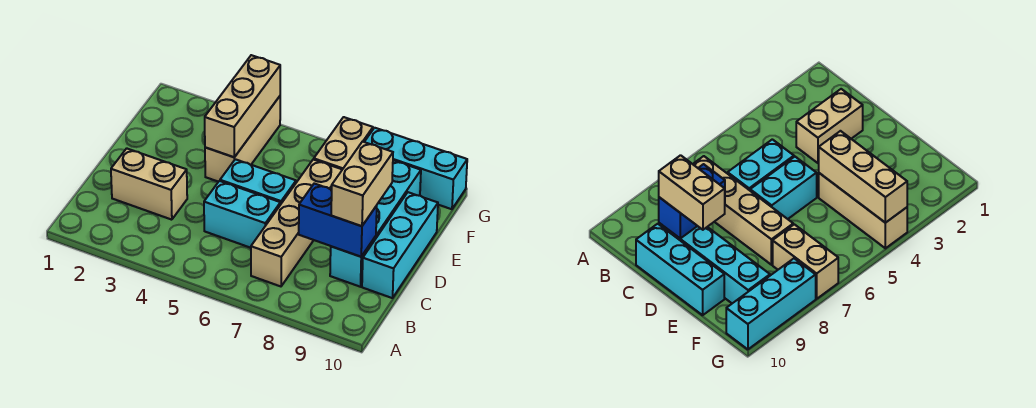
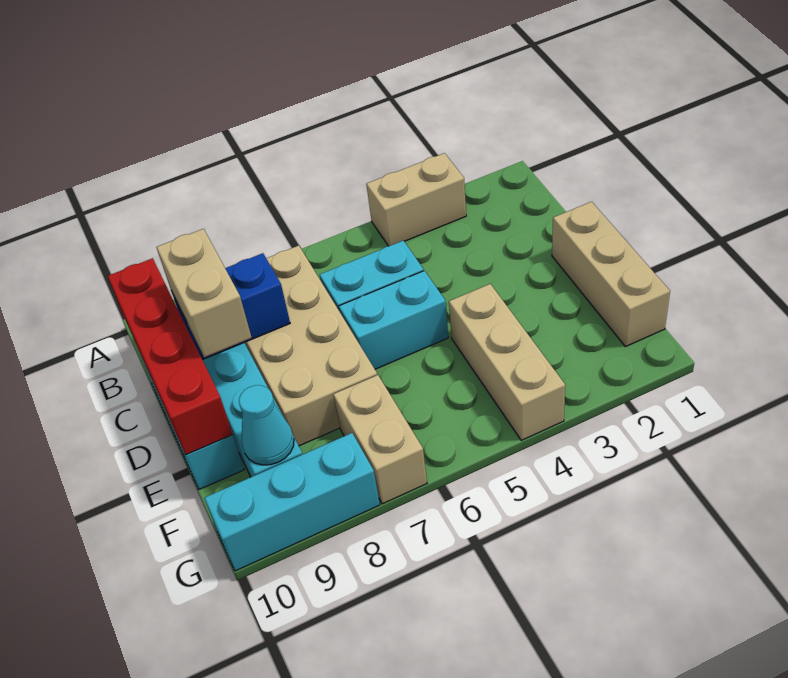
tan brick B7:E7 level 1 -> tan brick B7:E8 level 1
none -> red brick B10:E10 level 2
tan brick C2:C3 level 1 -> tan brick A3:A4 level 1
tan brick E4:G4 level 2 -> tan brick D1:F1 level 1
none -> cyan cone F9 level 2

